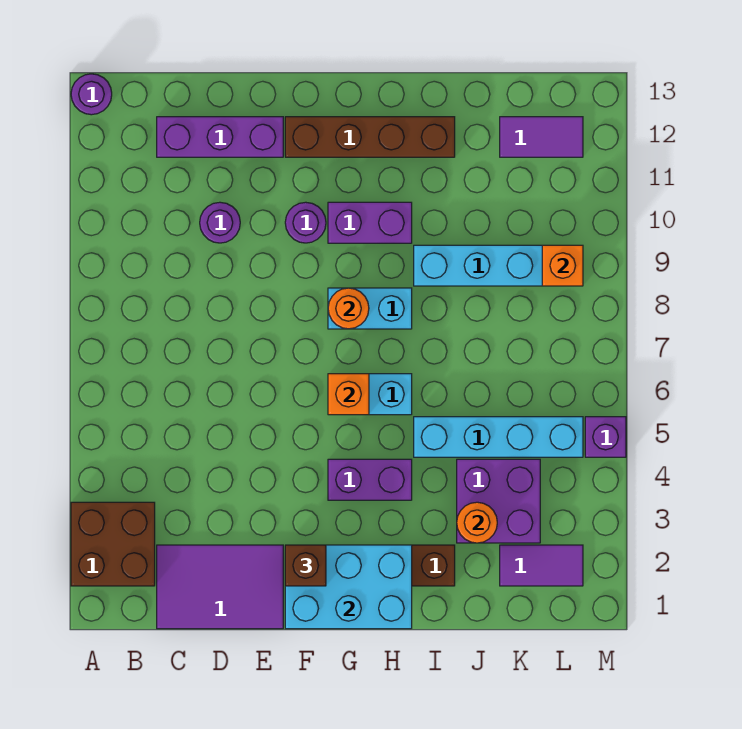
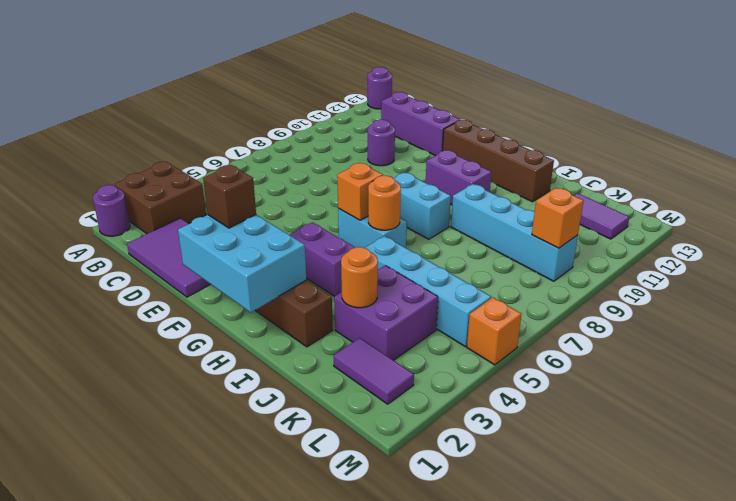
purple round brick F10 level 1 -> purple round brick A1 level 1
orange round brick G8 level 2 -> orange round brick H6 level 2
purple brick M5 level 1 -> orange brick M5 level 1

